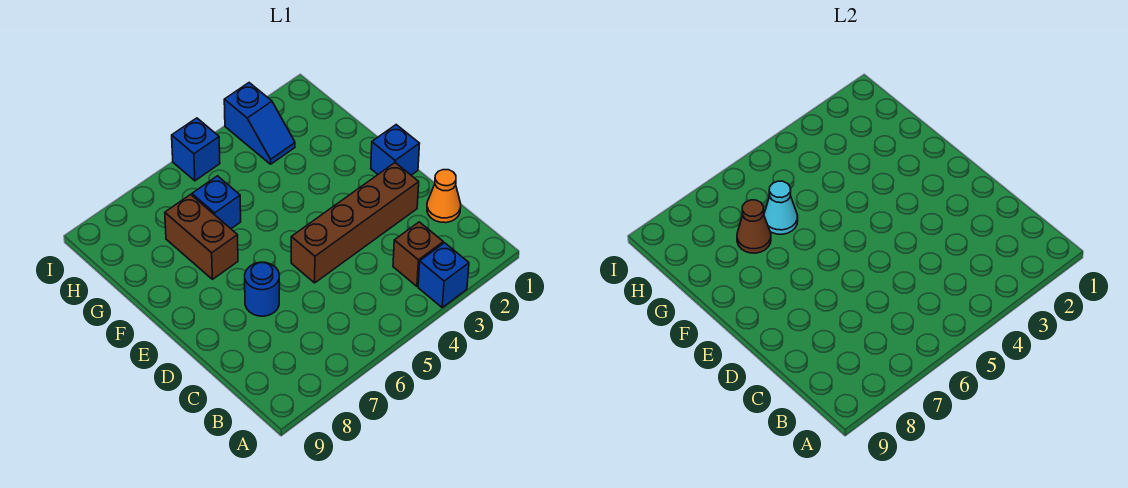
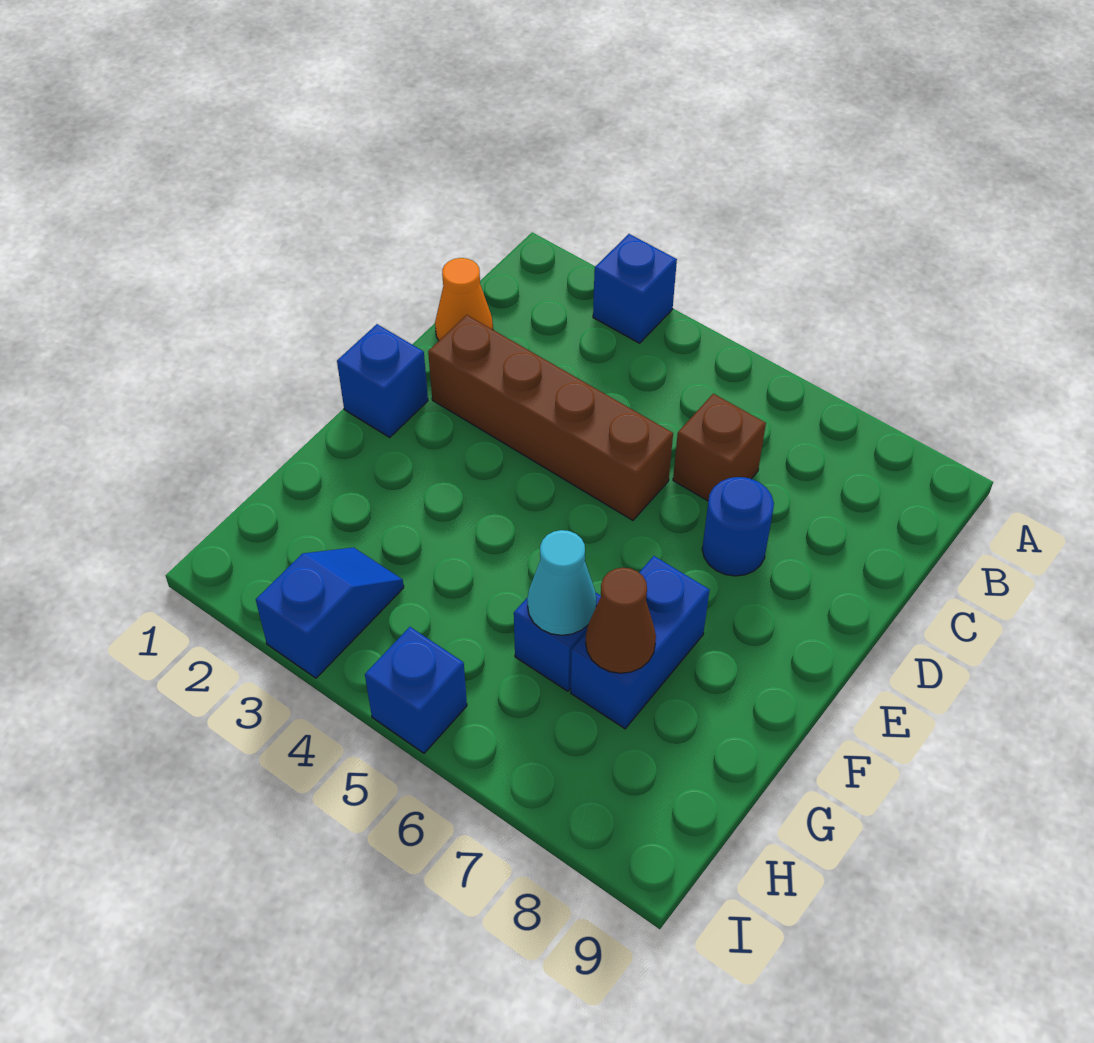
brown brick B3 level 1 -> brown brick C6 level 1
brown brick F7:G7 level 1 -> blue brick F7:G7 level 1

